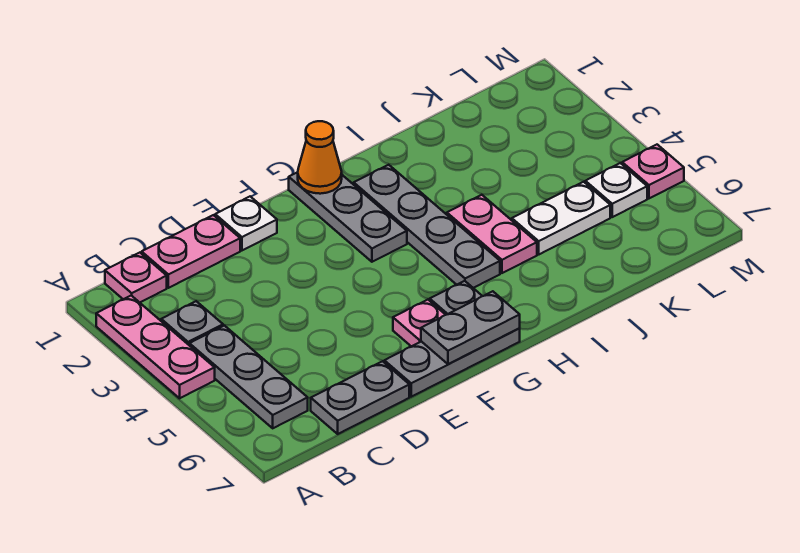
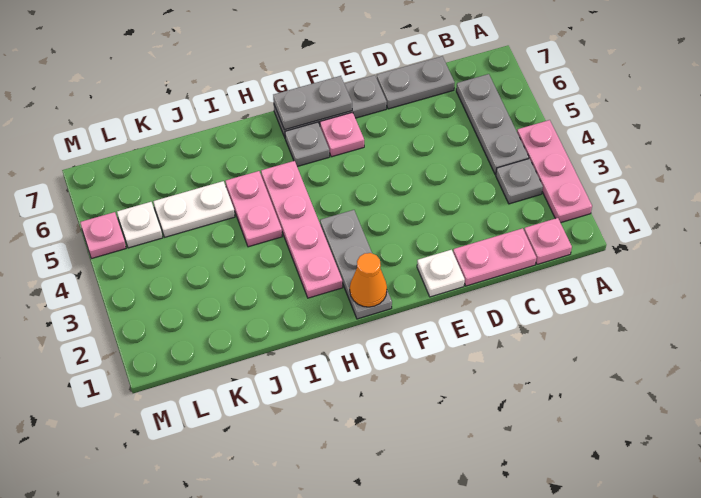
grey plate H2:H5 level 1 -> pink plate H2:H5 level 1

